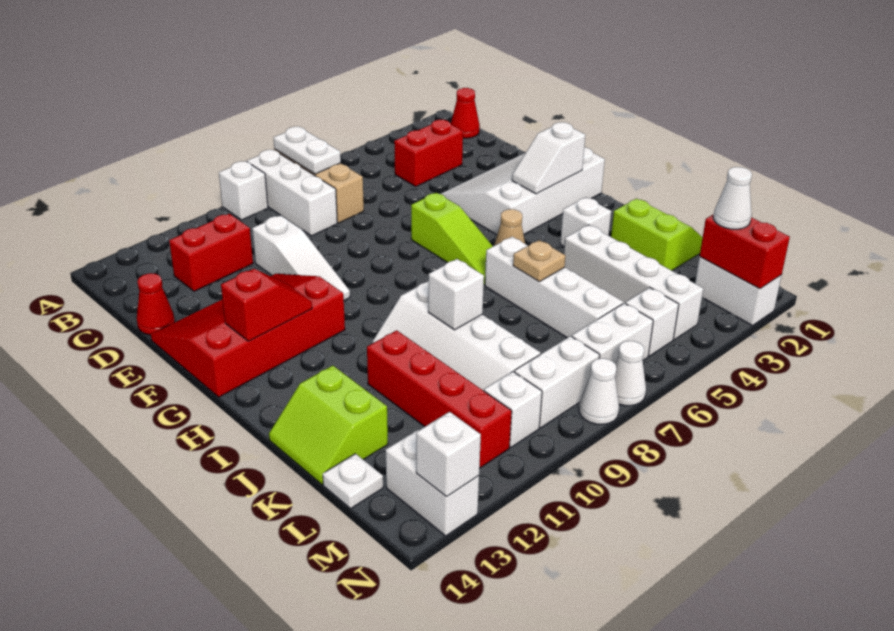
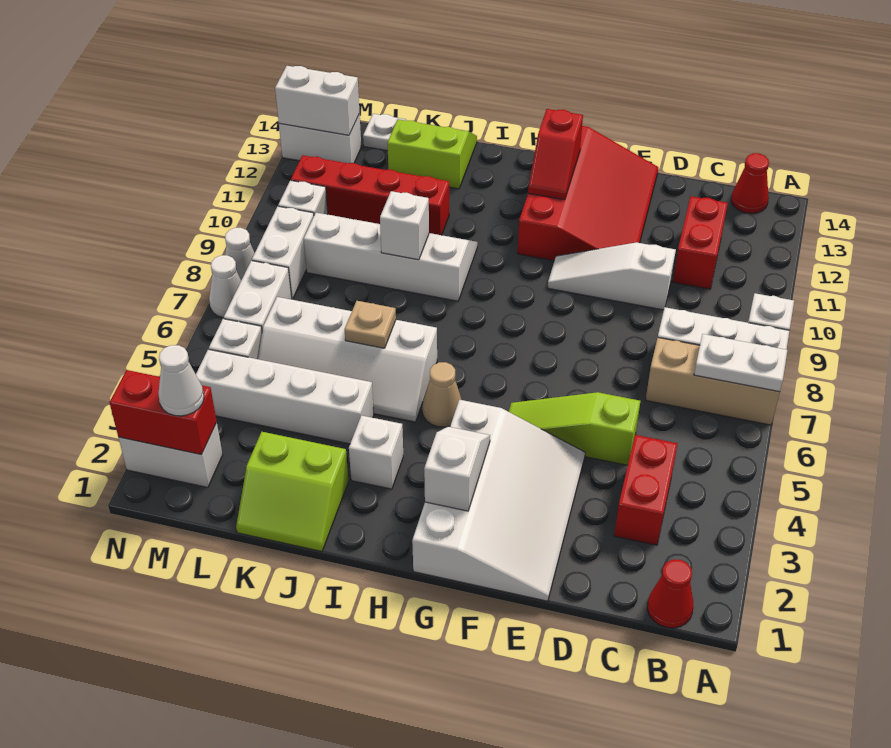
red cone D14 level 1 -> red cone B14 level 1
lime slope F6:H6 level 1 top F -> lime slope D5:F5 level 1 top D
white brick N13 level 2 -> white brick M13:N13 level 2

